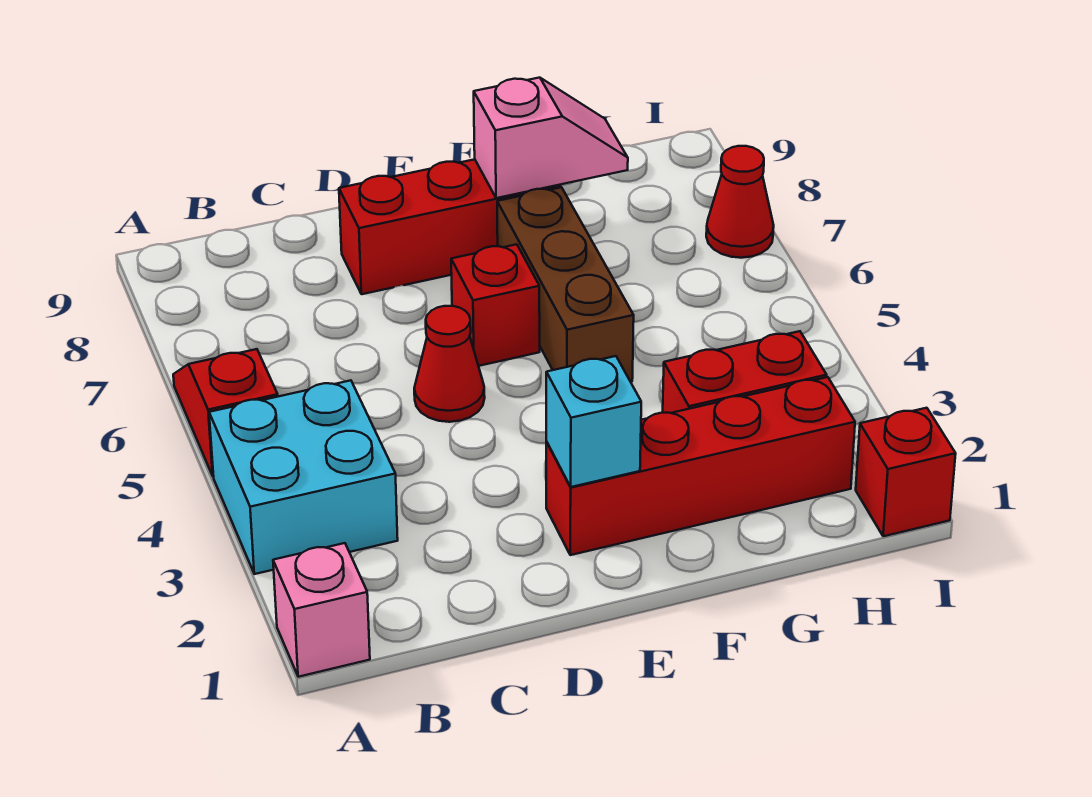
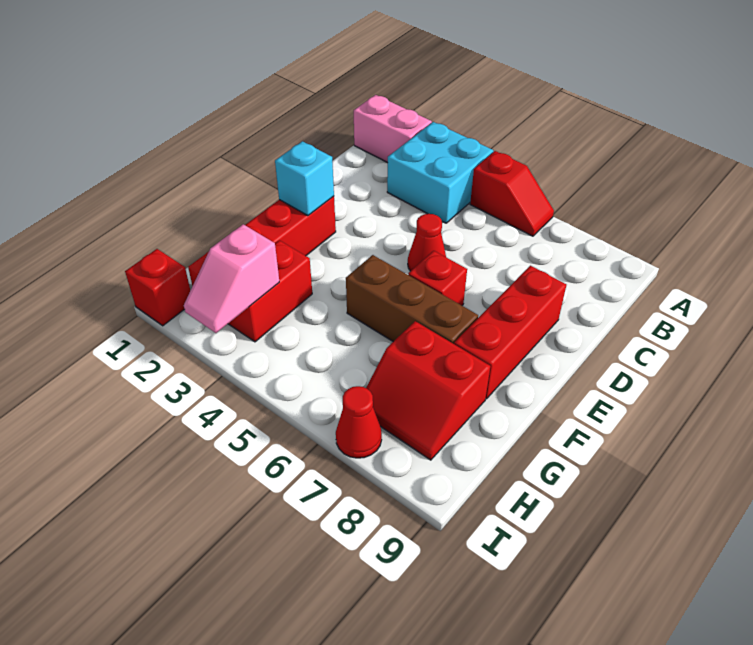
pink brick A1 level 1 -> pink brick A1:A2 level 1
pink slope F8:G8 level 2 top F -> pink slope H3:I3 level 2 top H
none -> red slope G7:H8 level 1 top G

